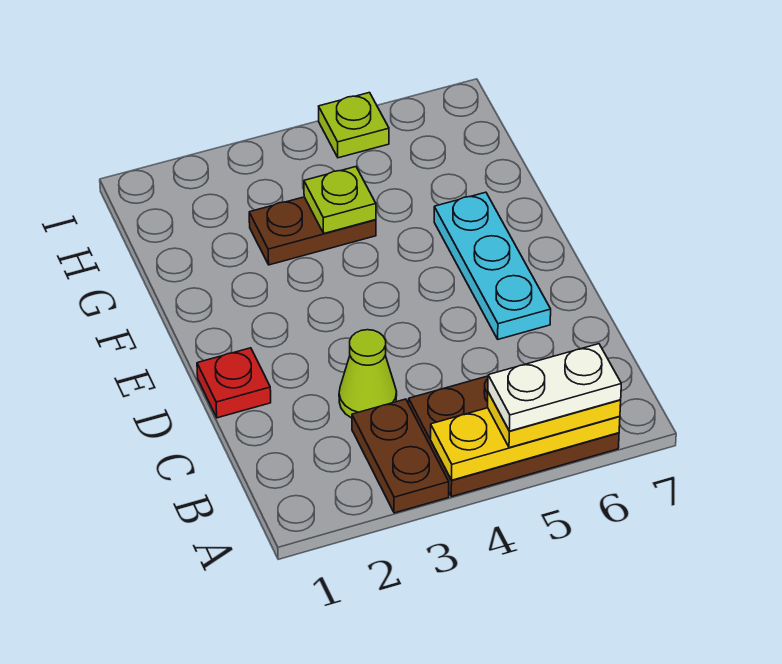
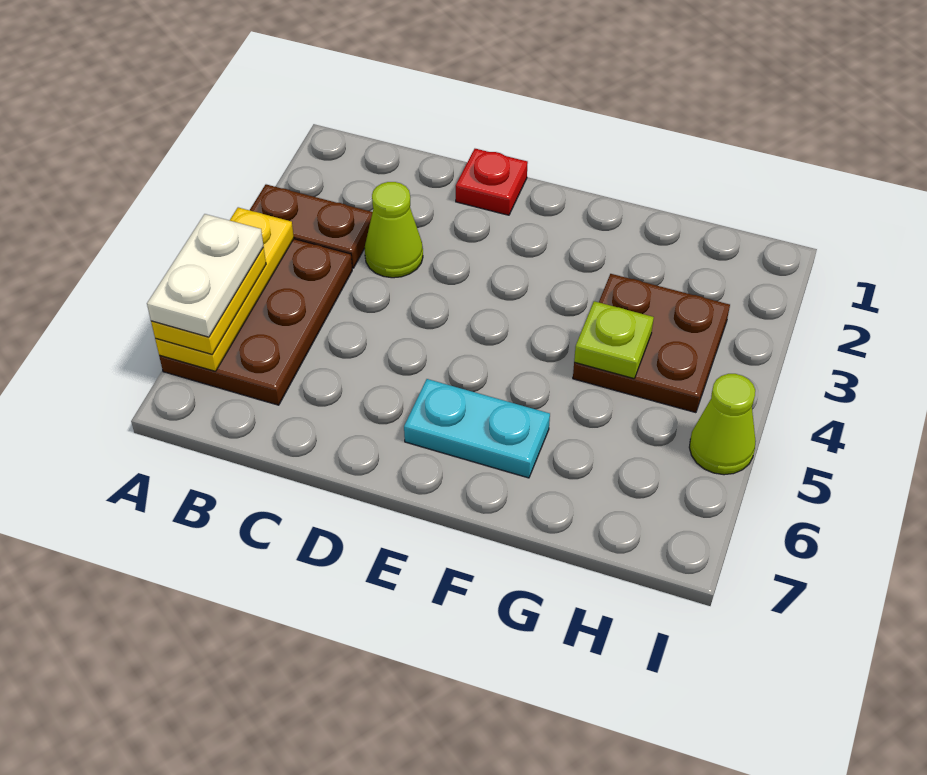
cyan plate D6:F6 level 1 -> cyan plate E6:F6 level 1
brown plate G3:G4 level 1 -> brown plate G3:H4 level 1
lime plate I5 level 1 -> lime cone I5 level 1

